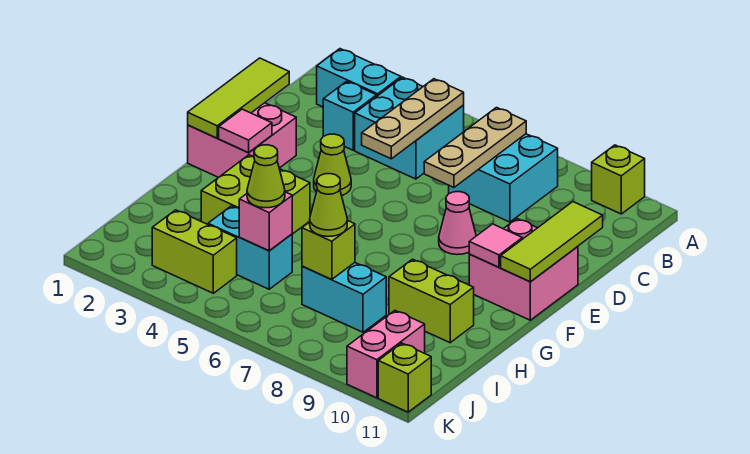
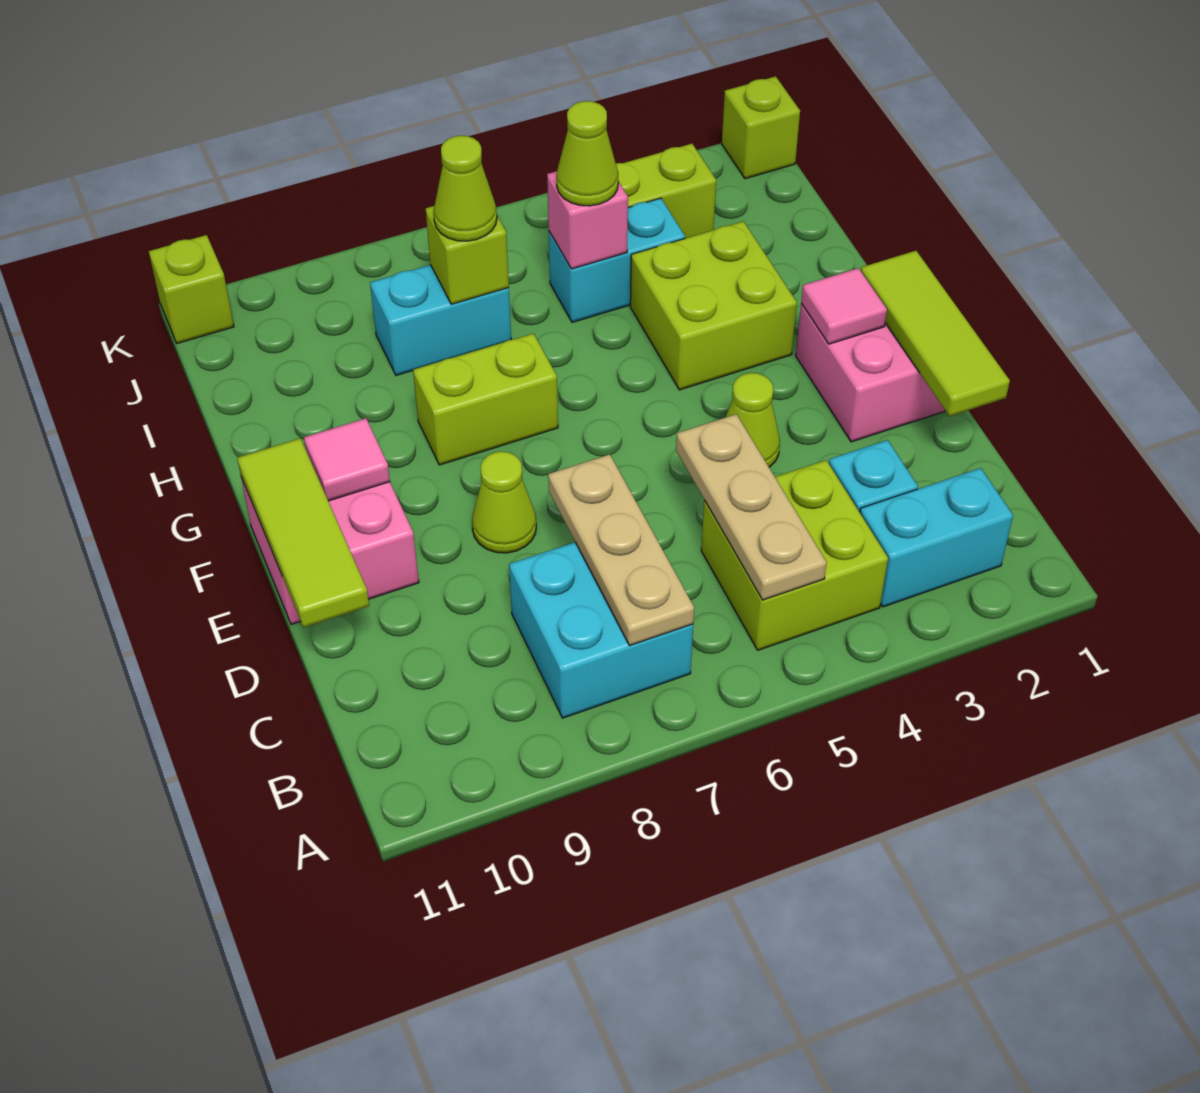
lime brick A10 level 1 -> lime brick K1 level 1
cyan brick B4:C5 level 1 -> lime brick B4:C5 level 1
pink cone E8 level 1 -> lime cone E8 level 1
lime brick H9:H10 level 1 -> lime brick G7:G8 level 1
pink brick J10:K10 level 1 -> none

